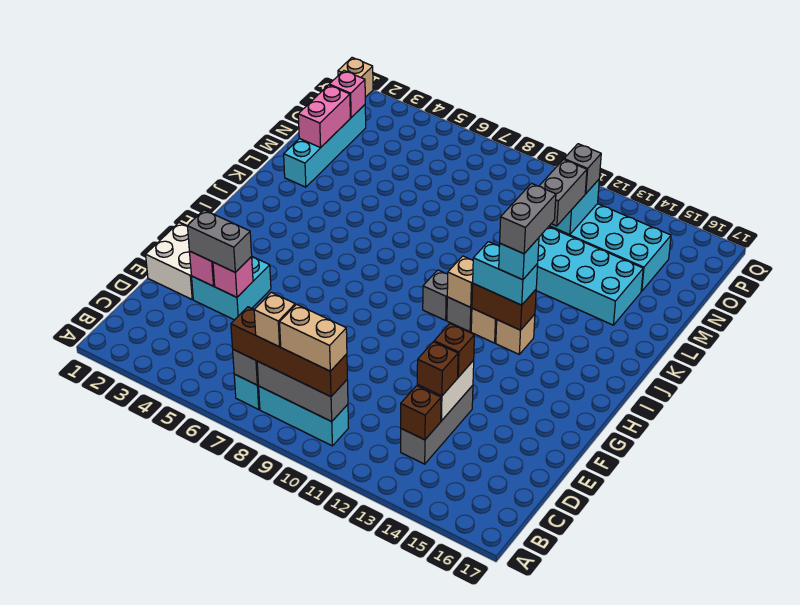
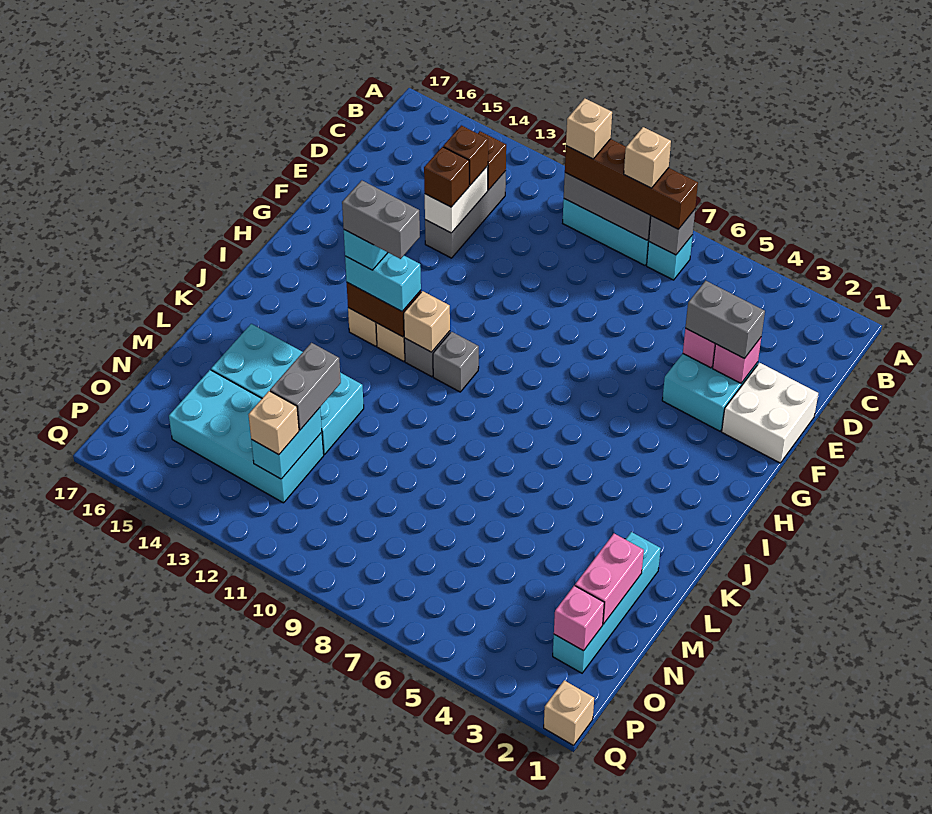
tan brick B9:B10 level 4 -> tan brick B10 level 4
grey brick I13:J13 level 5 -> grey brick I12:I13 level 5
grey brick O12 level 3 -> tan brick O12 level 3

